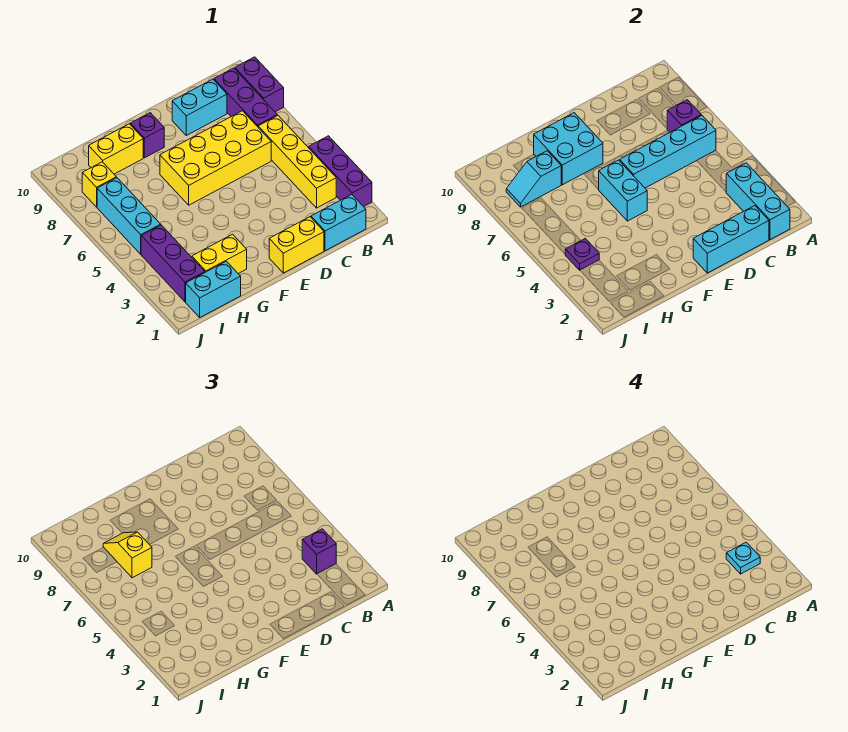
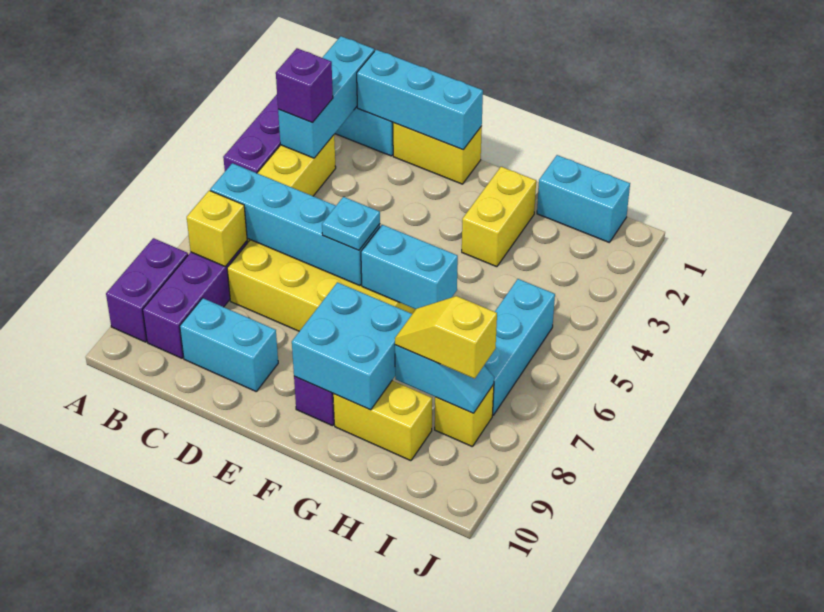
cyan plate B3 level 4 -> cyan plate E6 level 3
purple brick B7 level 2 -> yellow brick B7 level 2
cyan brick F5:F6 level 2 -> cyan brick F6:G6 level 2
yellow brick G2:H2 level 1 -> yellow brick G2:G3 level 1
yellow slope H7:H8 level 3 top 7 -> yellow slope H8:I8 level 3 top I
purple brick I2:I4 level 1 -> none
purple plate I4 level 2 -> none

